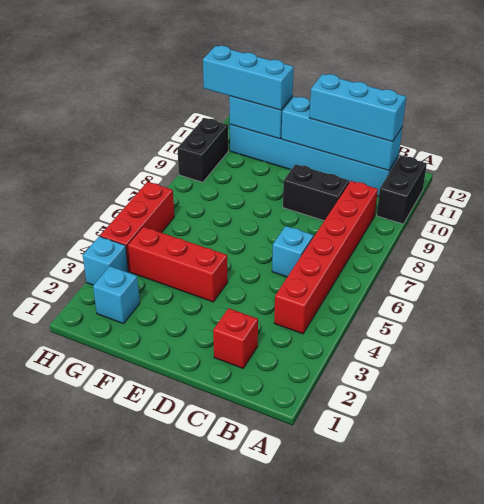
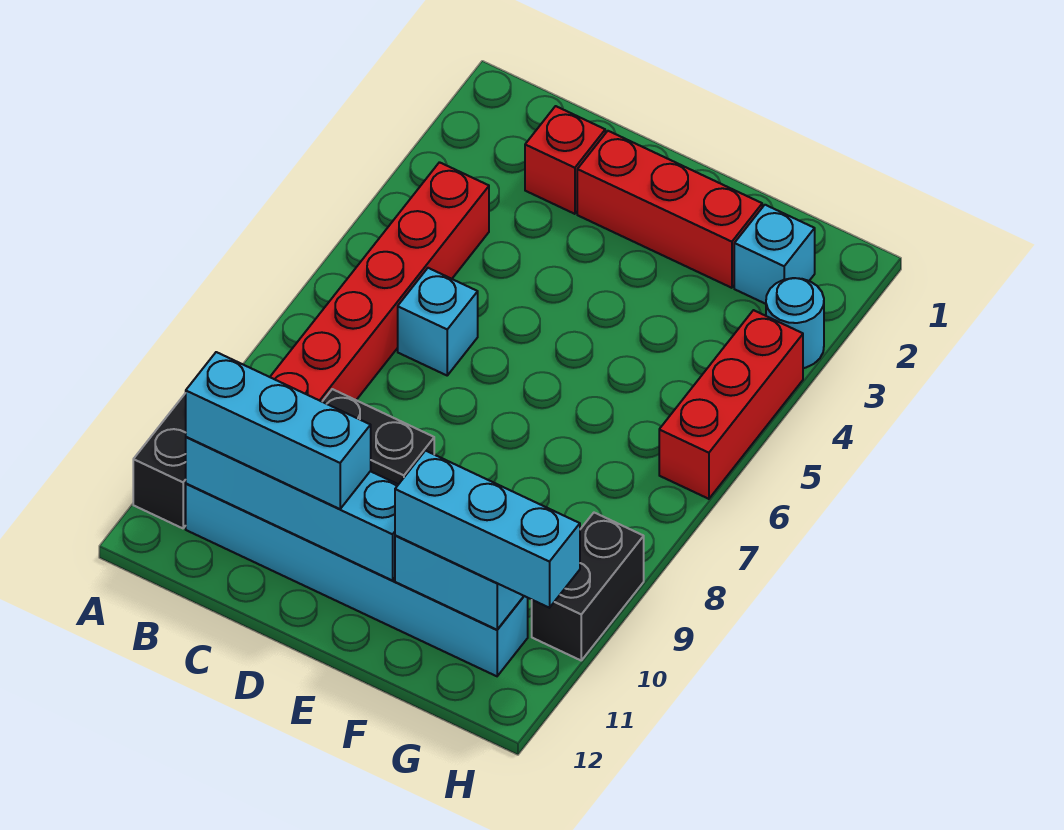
red brick E4:G4 level 1 -> red brick D2:F2 level 1
cyan brick H3 level 1 -> cyan round brick H3 level 1

